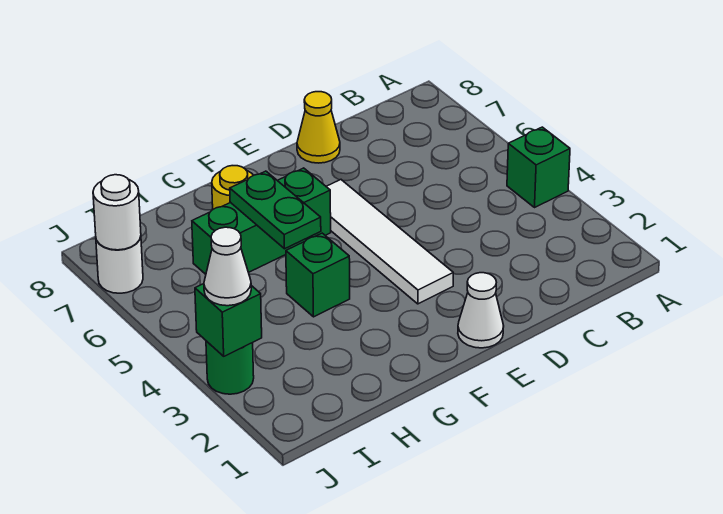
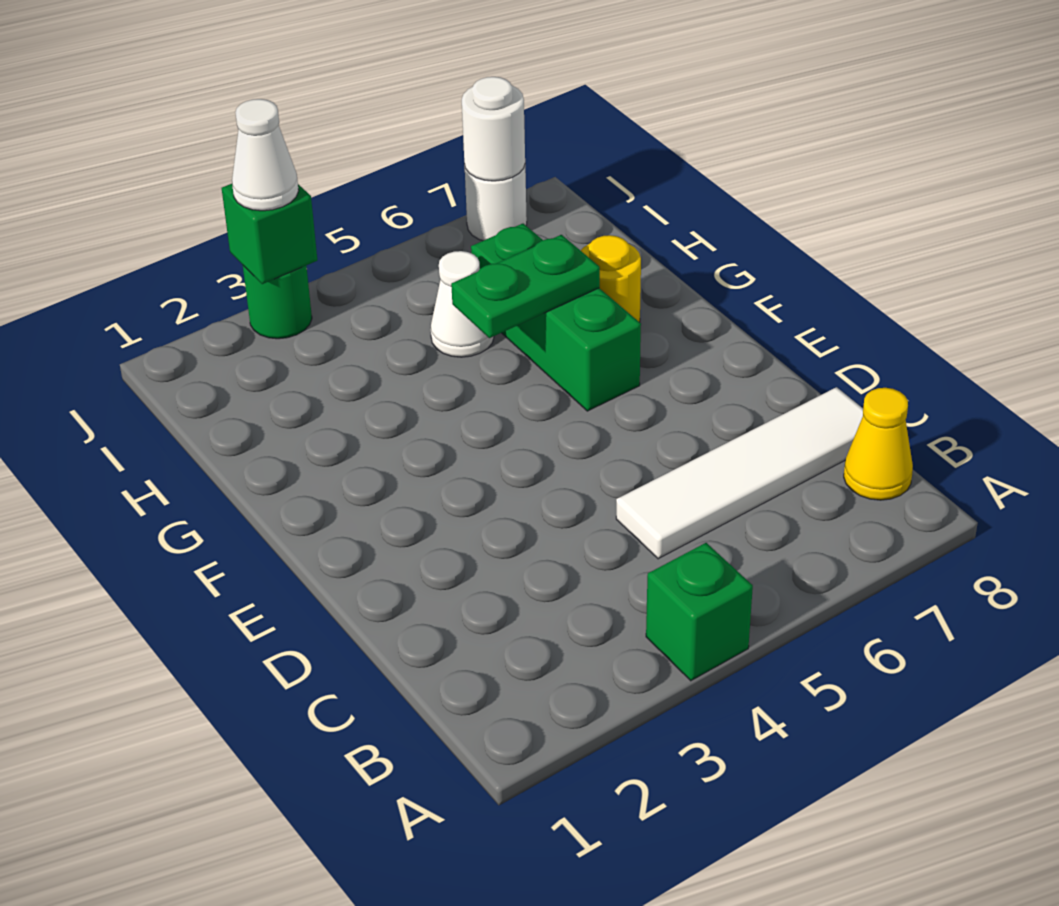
yellow cone D8 level 1 -> yellow cone B8 level 1
white cone E1 level 1 -> white cone H5 level 1
white tile E3:E6 level 1 -> white tile C5:C8 level 1
green brick G4 level 1 -> none

